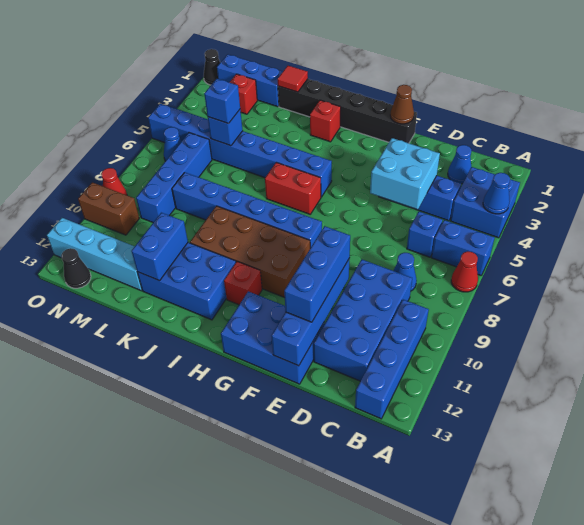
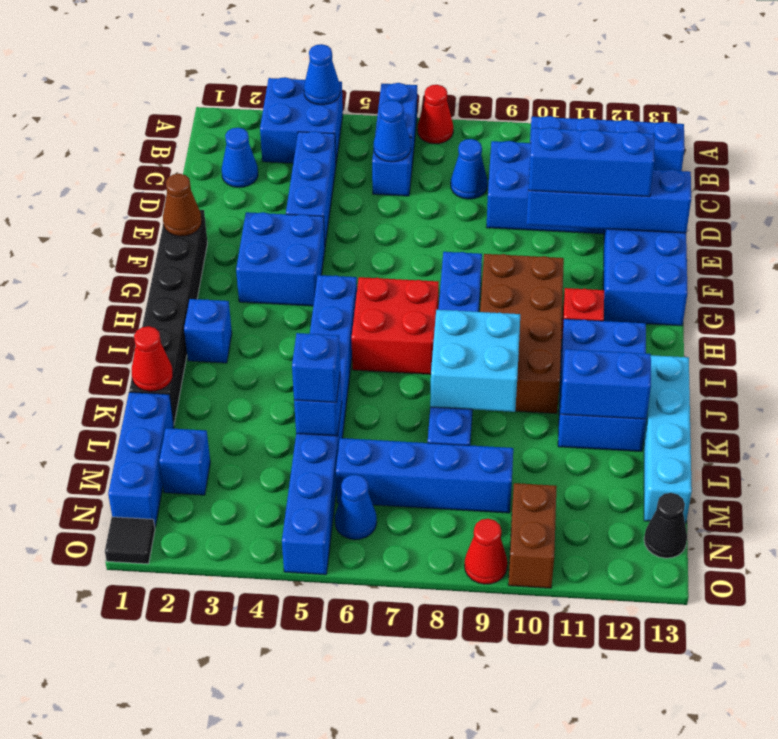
none -> blue cone C6 level 2
cyan brick D4:E5 level 2 -> cyan brick J8:K9 level 2
none -> blue brick F3:G4 level 1
red brick H6:I6 level 1 -> red brick H6:I7 level 1
red brick I2 level 1 -> blue brick I2 level 1
red tile K1 level 2 -> red cone K1 level 2
cyan brick L12:O12 level 1 -> cyan brick J13:M13 level 1
red brick M2 level 1 -> blue brick M2 level 1
black cone O1 level 1 -> black tile O1 level 1

